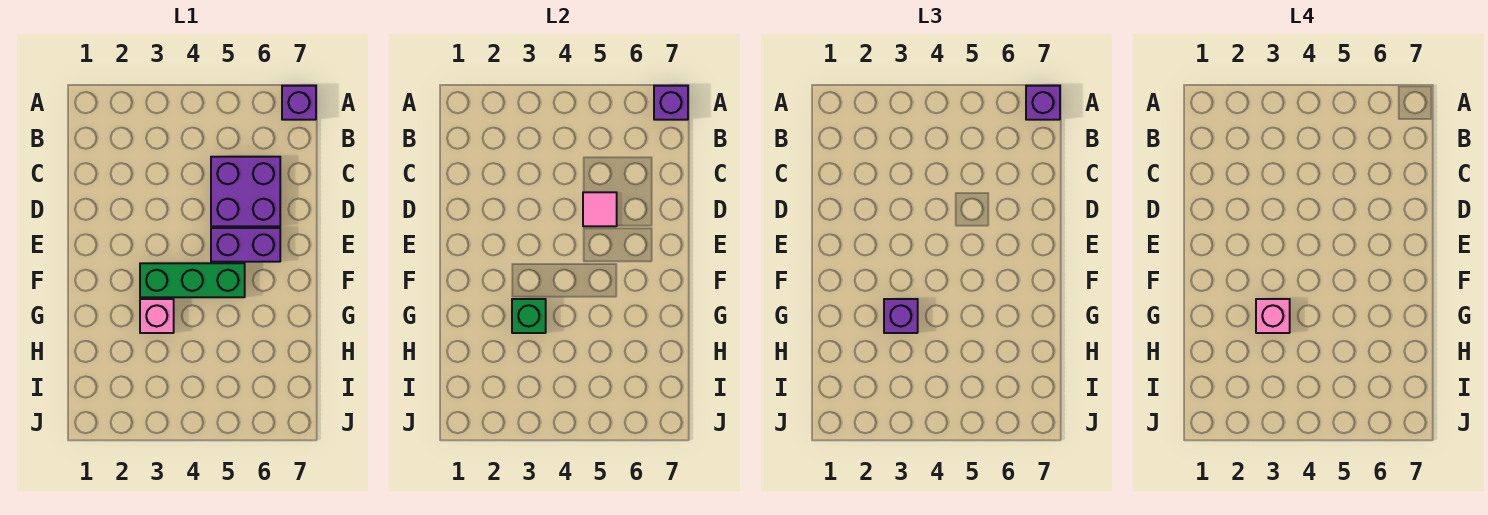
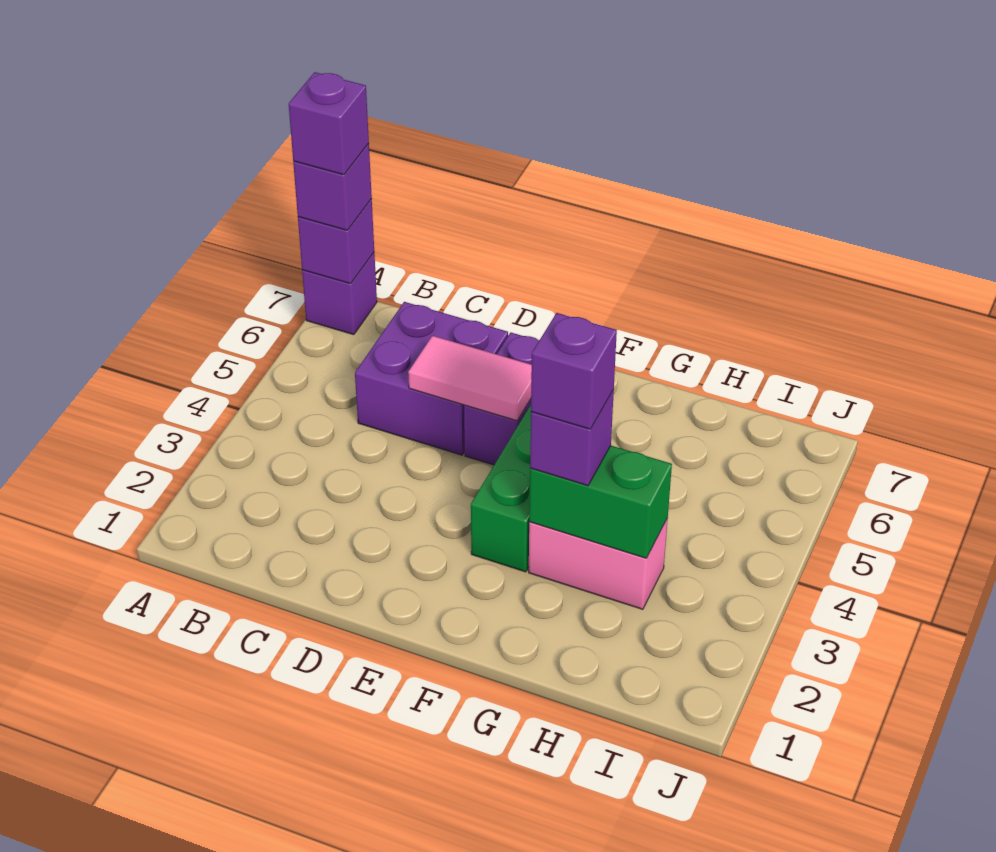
none -> purple brick A7 level 4
pink tile D5 level 2 -> pink tile D5:E5 level 2
pink brick G3 level 1 -> pink brick G3:H3 level 1
green brick G3 level 2 -> green brick G3:H3 level 2
pink brick G3 level 4 -> purple brick G3 level 4

